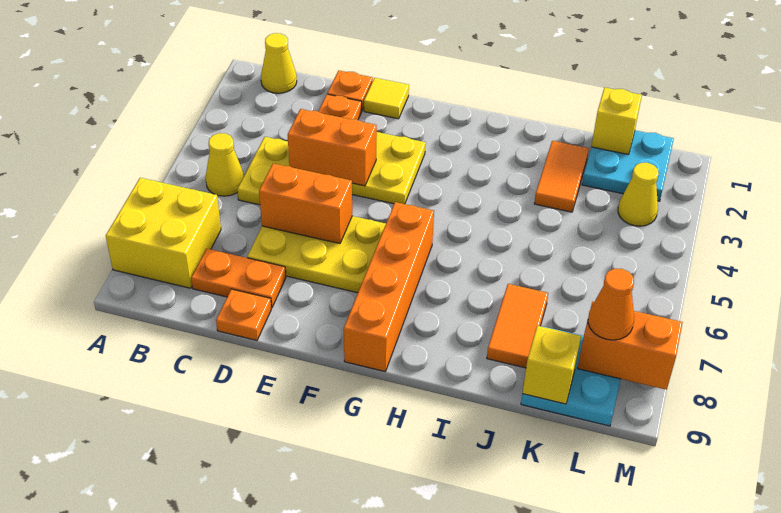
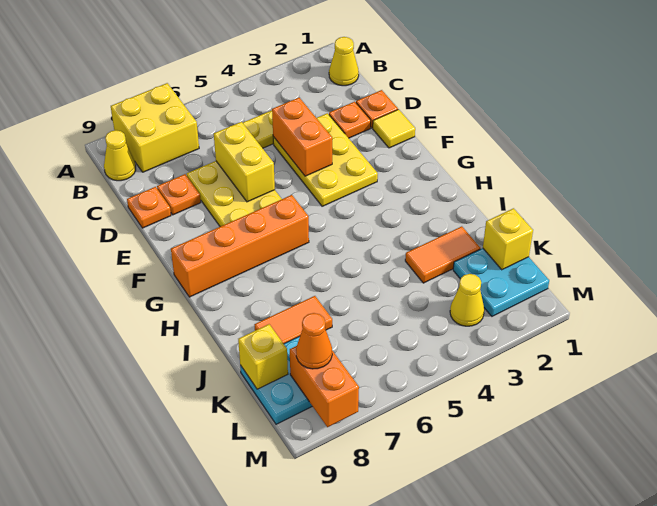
yellow cone B5 level 1 -> yellow cone B9 level 1
orange plate C8:D8 level 1 -> orange plate D8 level 1
orange brick D6:E6 level 2 -> yellow brick D6:E6 level 2

